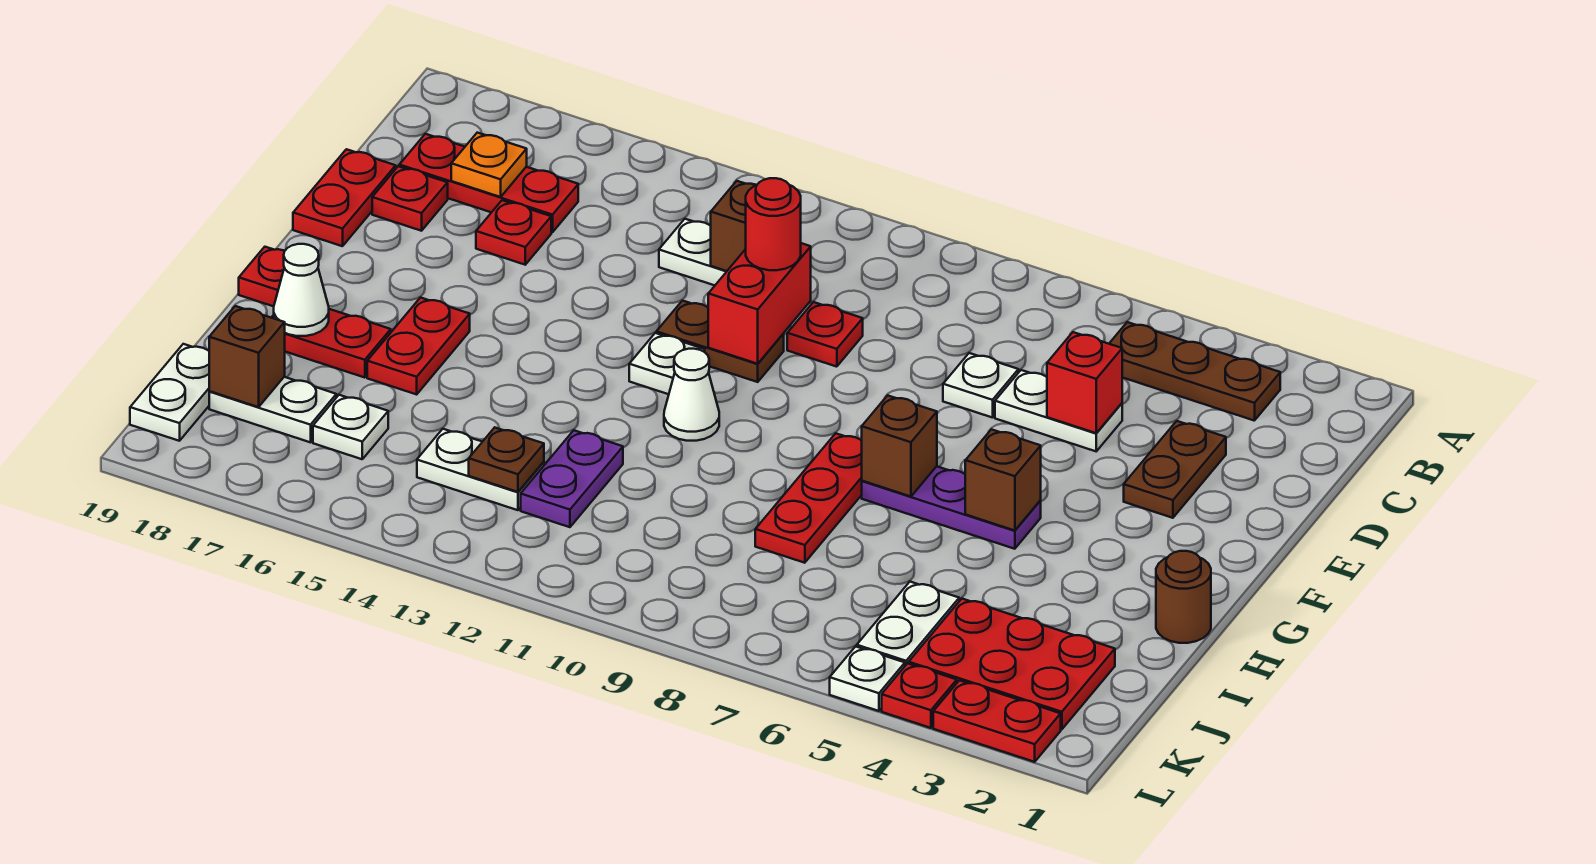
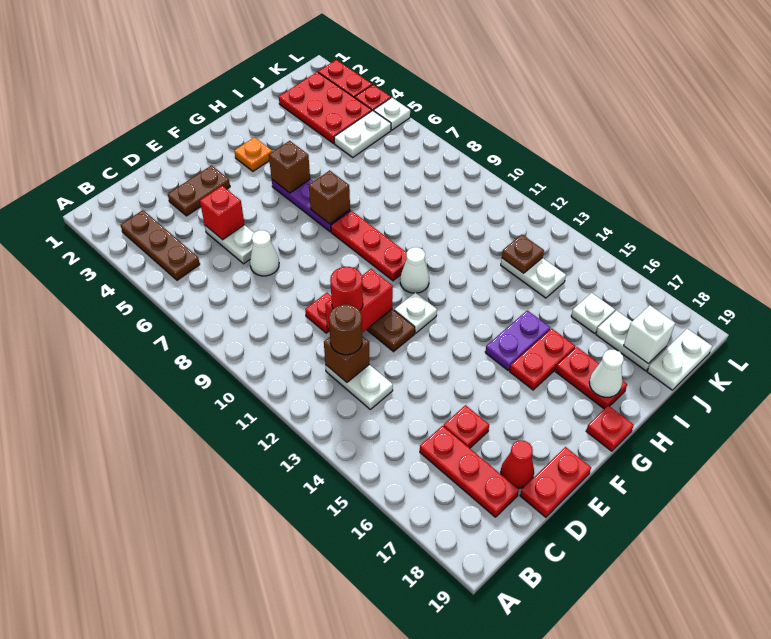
orange plate C17 level 2 -> orange plate G3 level 1
white plate D7 level 1 -> white cone D7 level 1
red plate D18 level 1 -> red cone D18 level 1
red plate G8:I8 level 1 -> red plate G8:G10 level 1
brown round brick H1 level 1 -> brown round brick C12 level 3
purple plate I12:J12 level 1 -> purple plate G15:H15 level 1
brown brick J18 level 2 -> white brick J18 level 2

